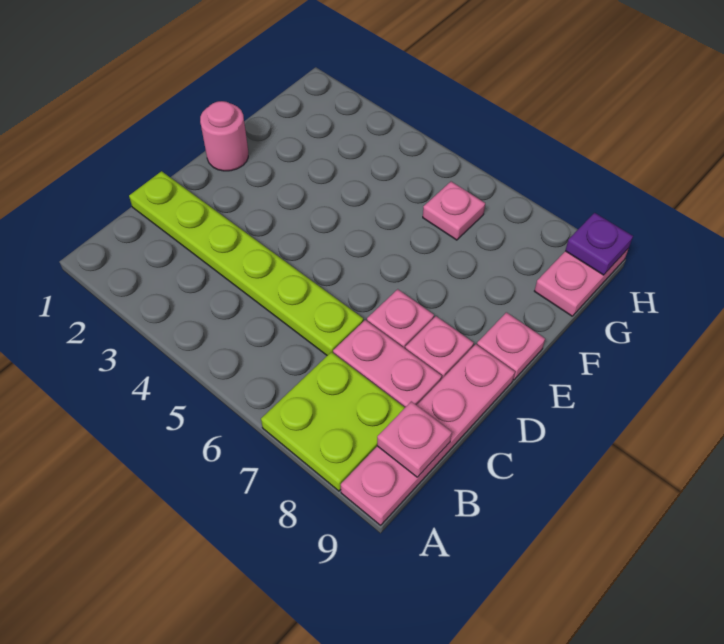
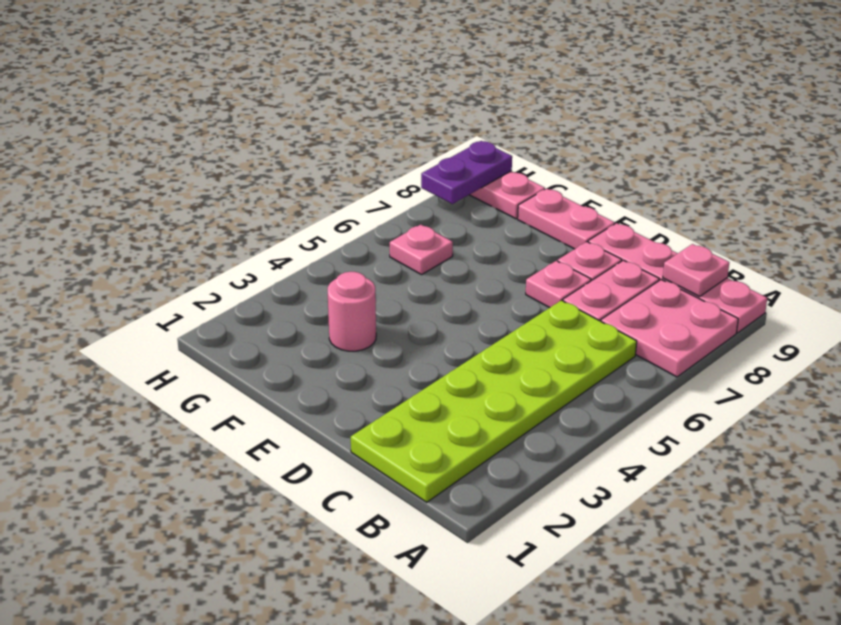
lime plate A7:B8 level 1 -> pink plate A7:B8 level 1
lime plate C1:C6 level 1 -> lime plate B1:C6 level 1
pink round brick E1 level 1 -> pink round brick F3 level 1
pink plate E9 level 1 -> pink plate E9:F9 level 1
purple plate H9 level 2 -> purple plate H8:H9 level 2

